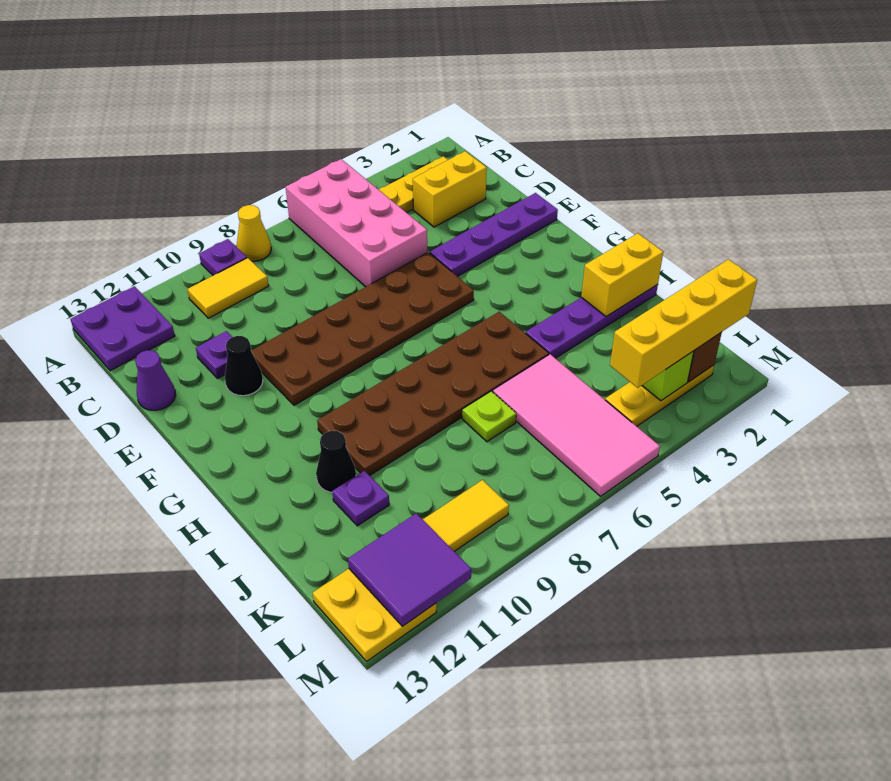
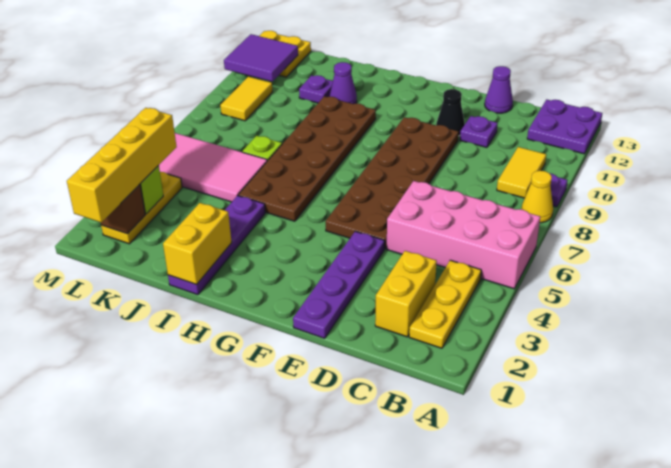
black cone I11 level 1 -> purple cone I11 level 1

